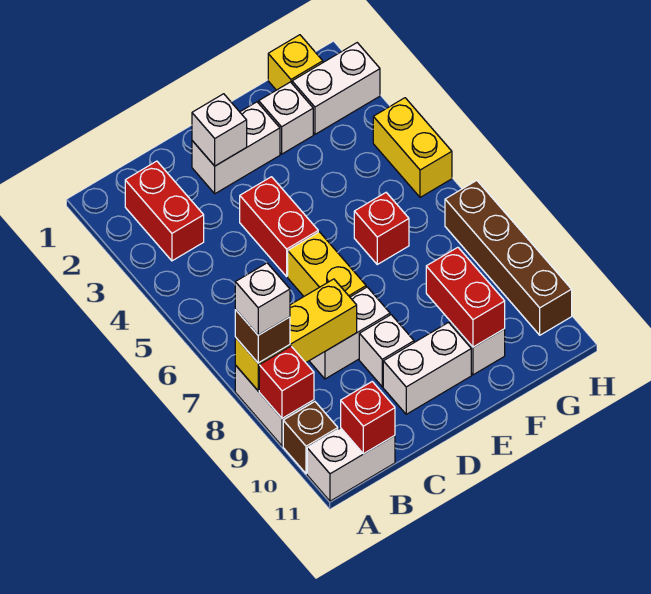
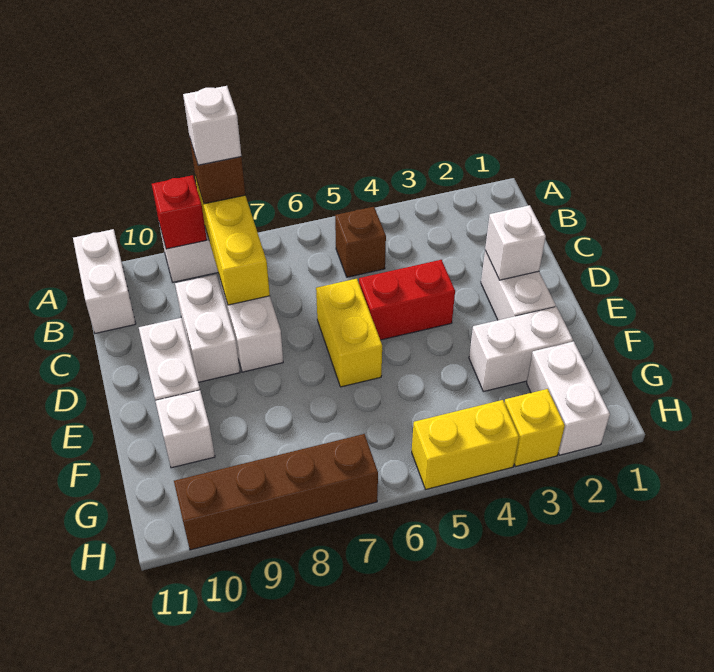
brown brick A10 level 1 -> brown brick B5 level 1
red brick B2:B3 level 1 -> none
red brick B11 level 2 -> none
yellow brick D6:D7 level 1 -> yellow brick D6:E6 level 1
white brick D9 level 1 -> white brick C9:D9 level 1
white brick F2 level 1 -> white brick F2:F3 level 1
red brick F6 level 1 -> none
red brick F9:F10 level 2 -> none
yellow brick G1 level 1 -> yellow brick H3 level 1

